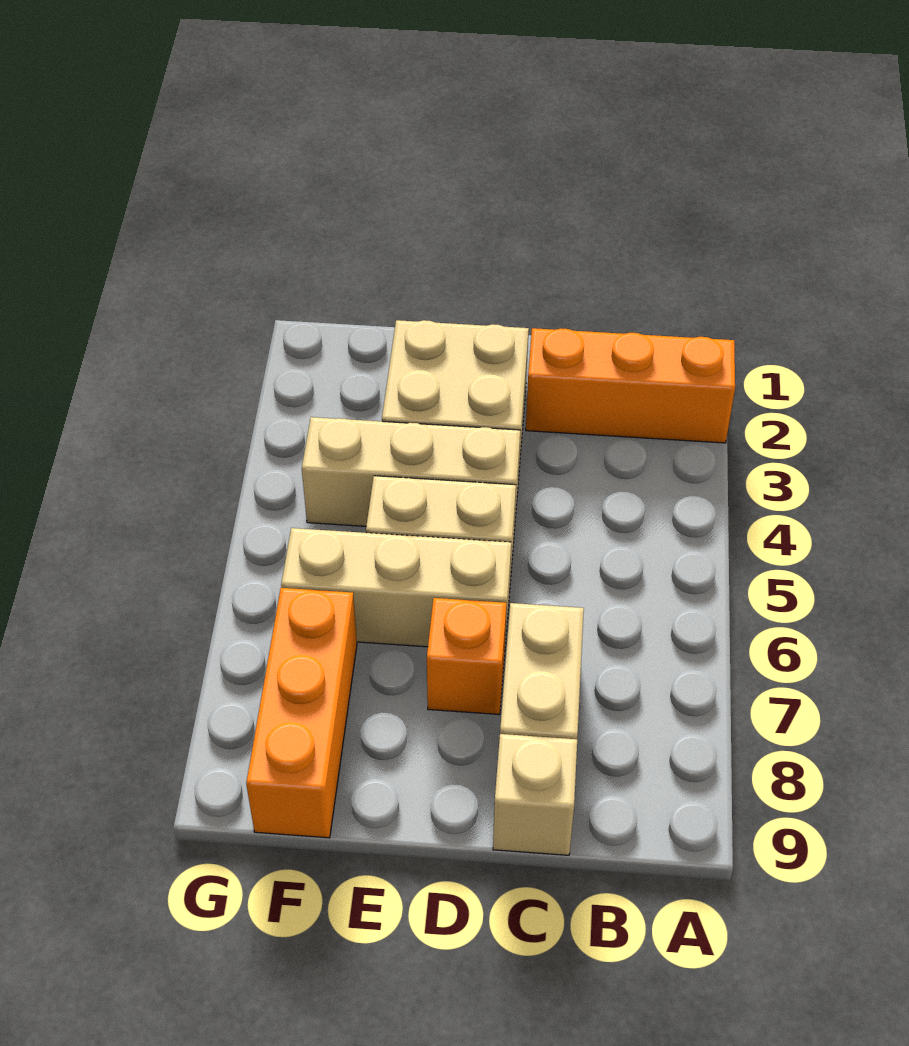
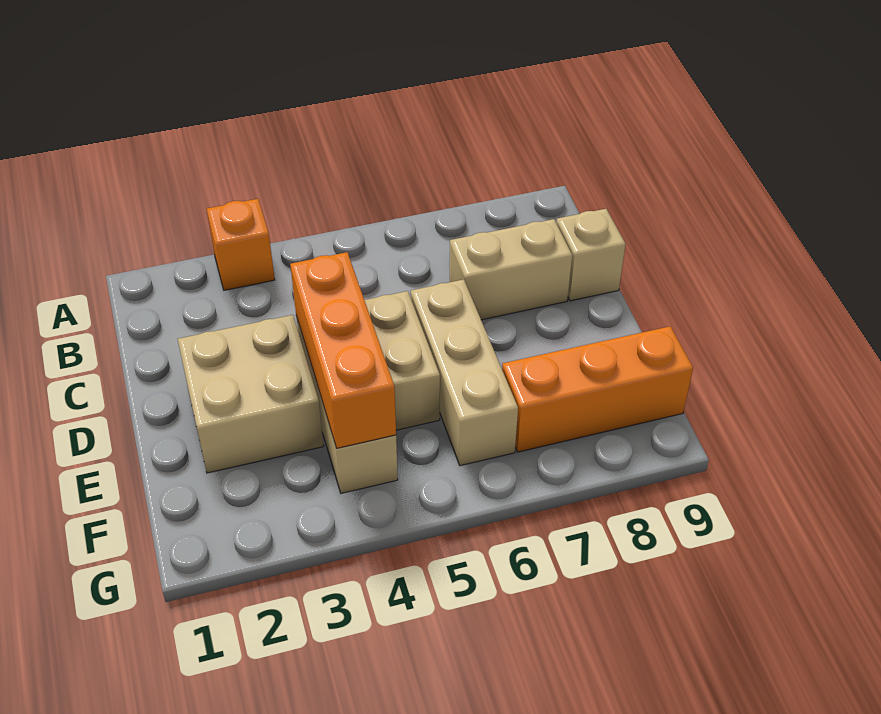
orange brick A2:C2 level 1 -> orange brick D4:F4 level 2
orange brick D7 level 1 -> orange brick A3 level 1

